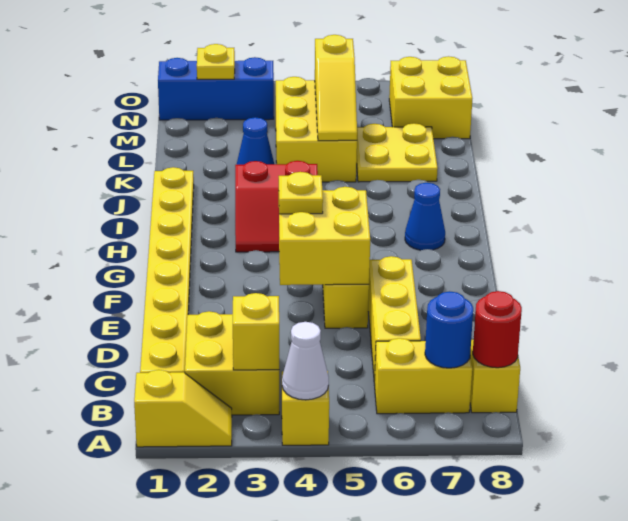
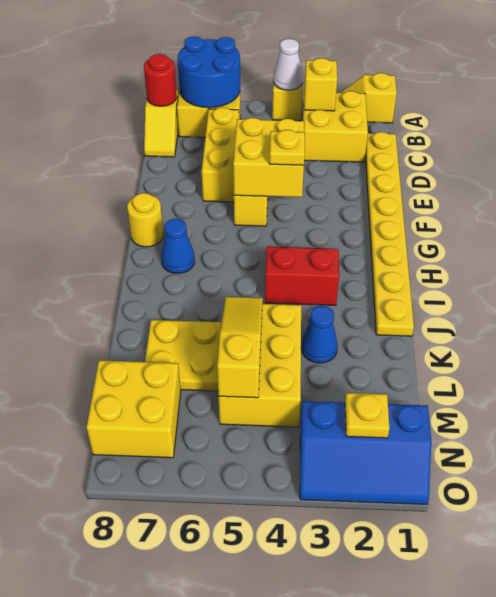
blue round brick B7 level 2 -> blue round brick A6:B7 level 2
none -> yellow round brick G8 level 1

